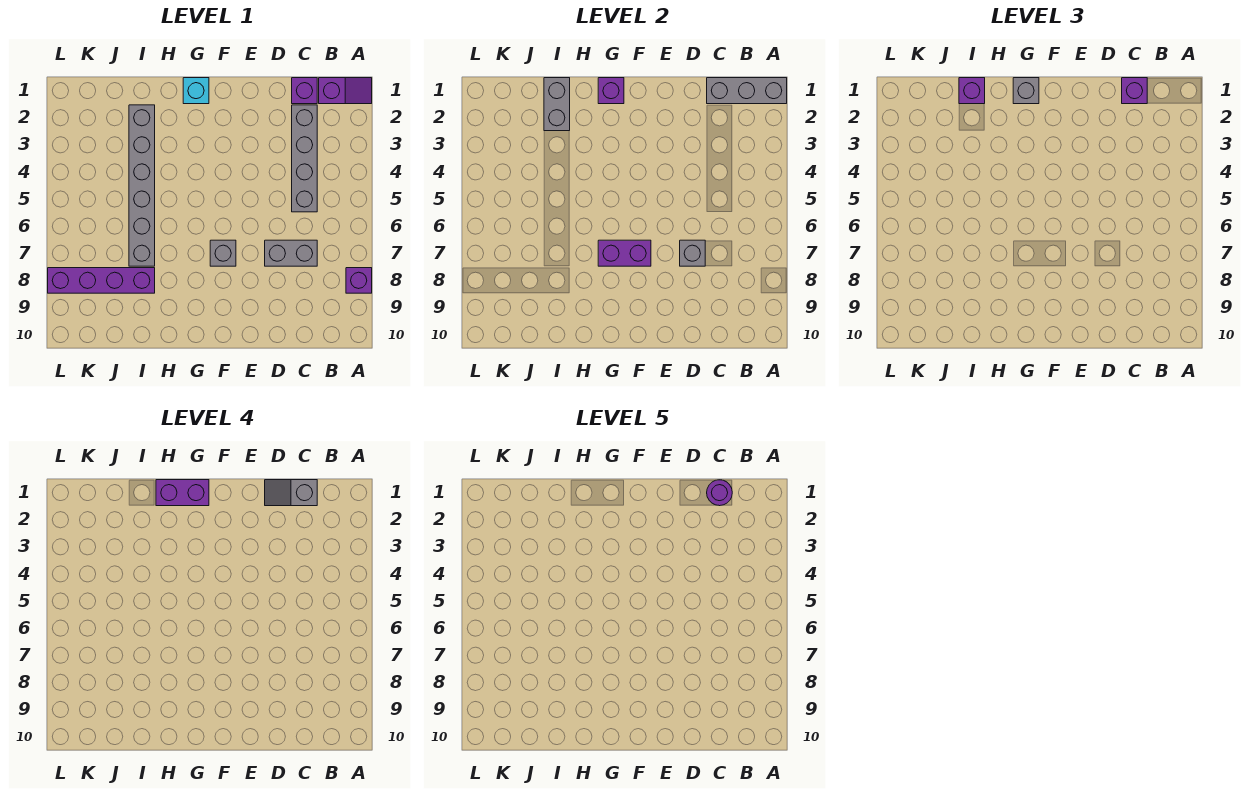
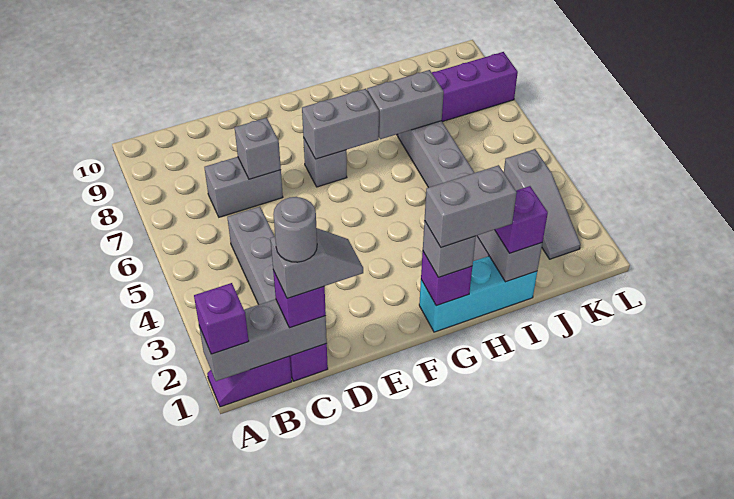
purple brick A8 level 1 -> purple brick A1 level 3
purple round brick C1 level 5 -> grey round brick C1 level 5
purple brick F7:G7 level 2 -> grey brick F7:G7 level 2
cyan brick G1 level 1 -> cyan brick G1:I1 level 1
purple brick G1:H1 level 4 -> grey brick G1:H1 level 4
none -> grey brick H7:I7 level 2
none -> grey slope K2:K4 level 1 top 4

